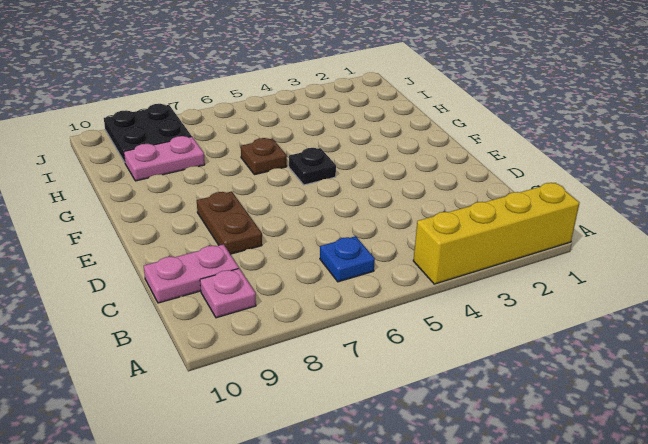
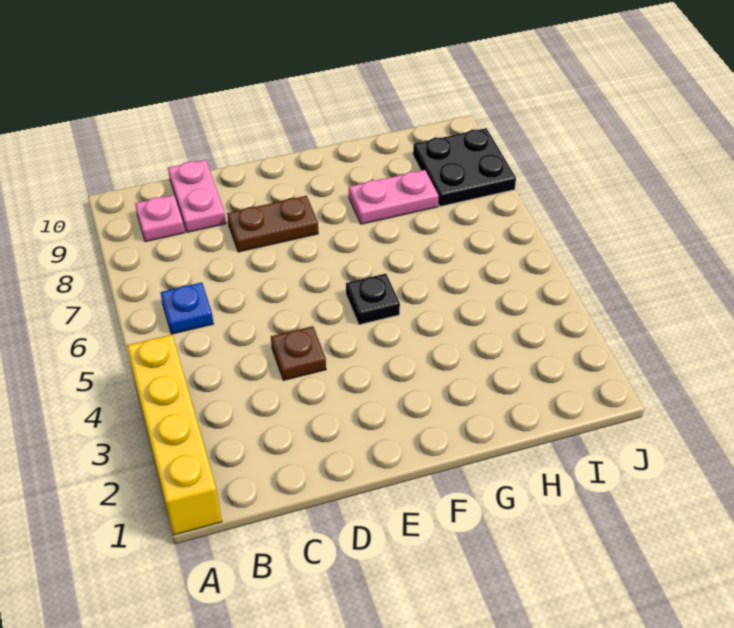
brown plate G6 level 1 -> brown plate D4 level 1
pink plate H8:H9 level 1 -> pink plate G8:H8 level 1

